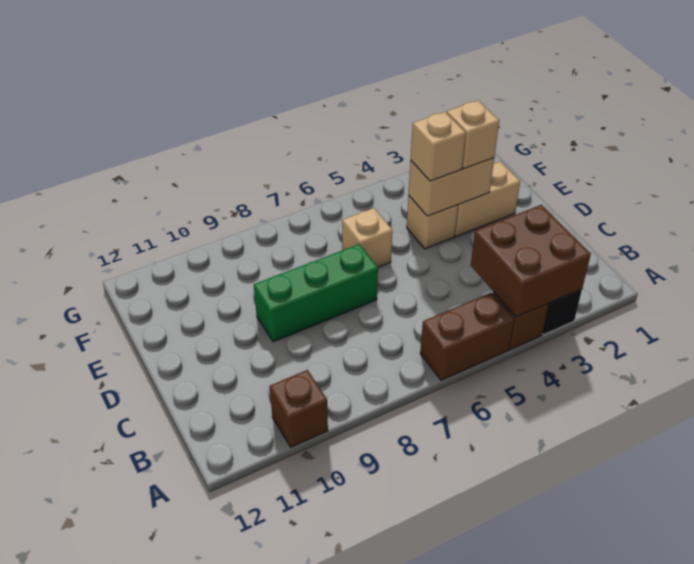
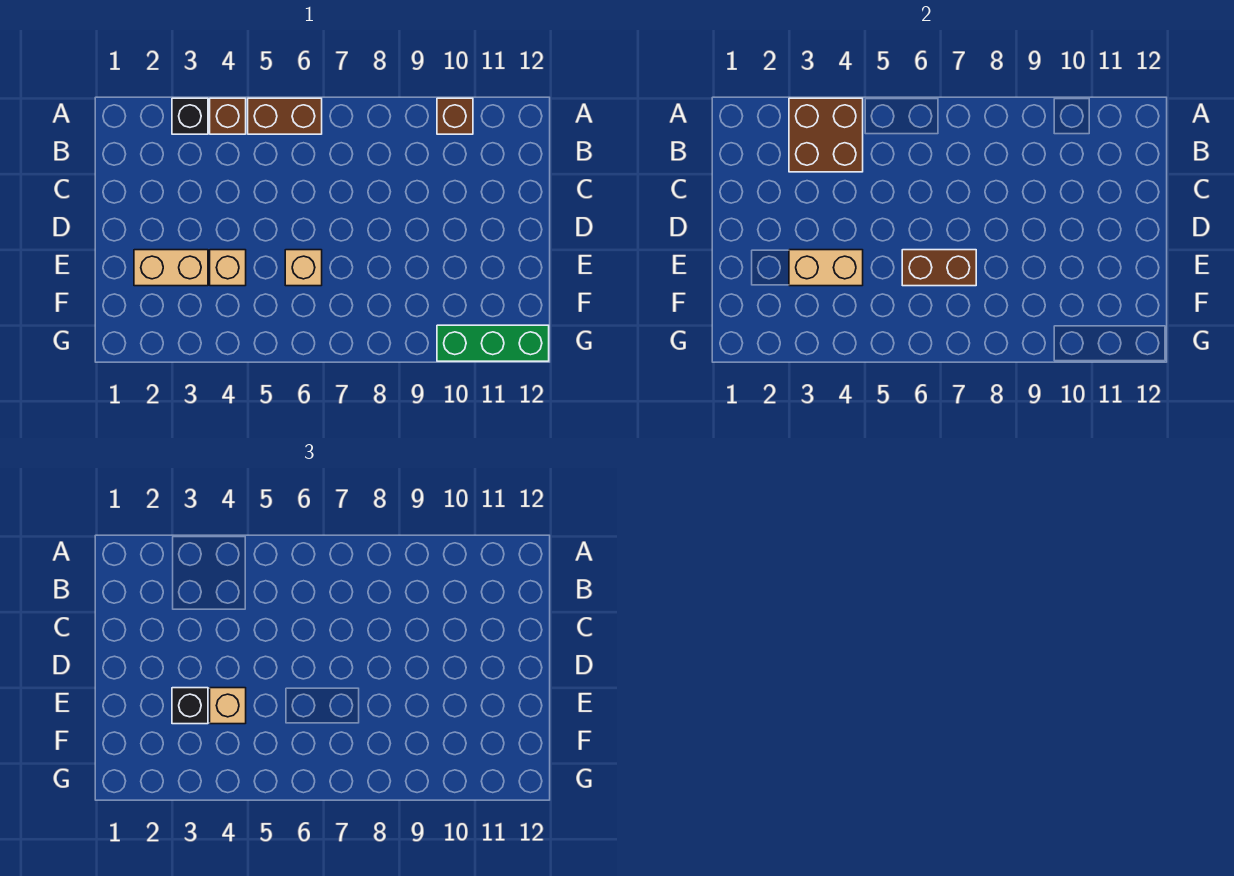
green brick D7:D9 level 1 -> green brick G10:G12 level 1
tan brick E3 level 3 -> black brick E3 level 3
none -> brown brick E6:E7 level 2

